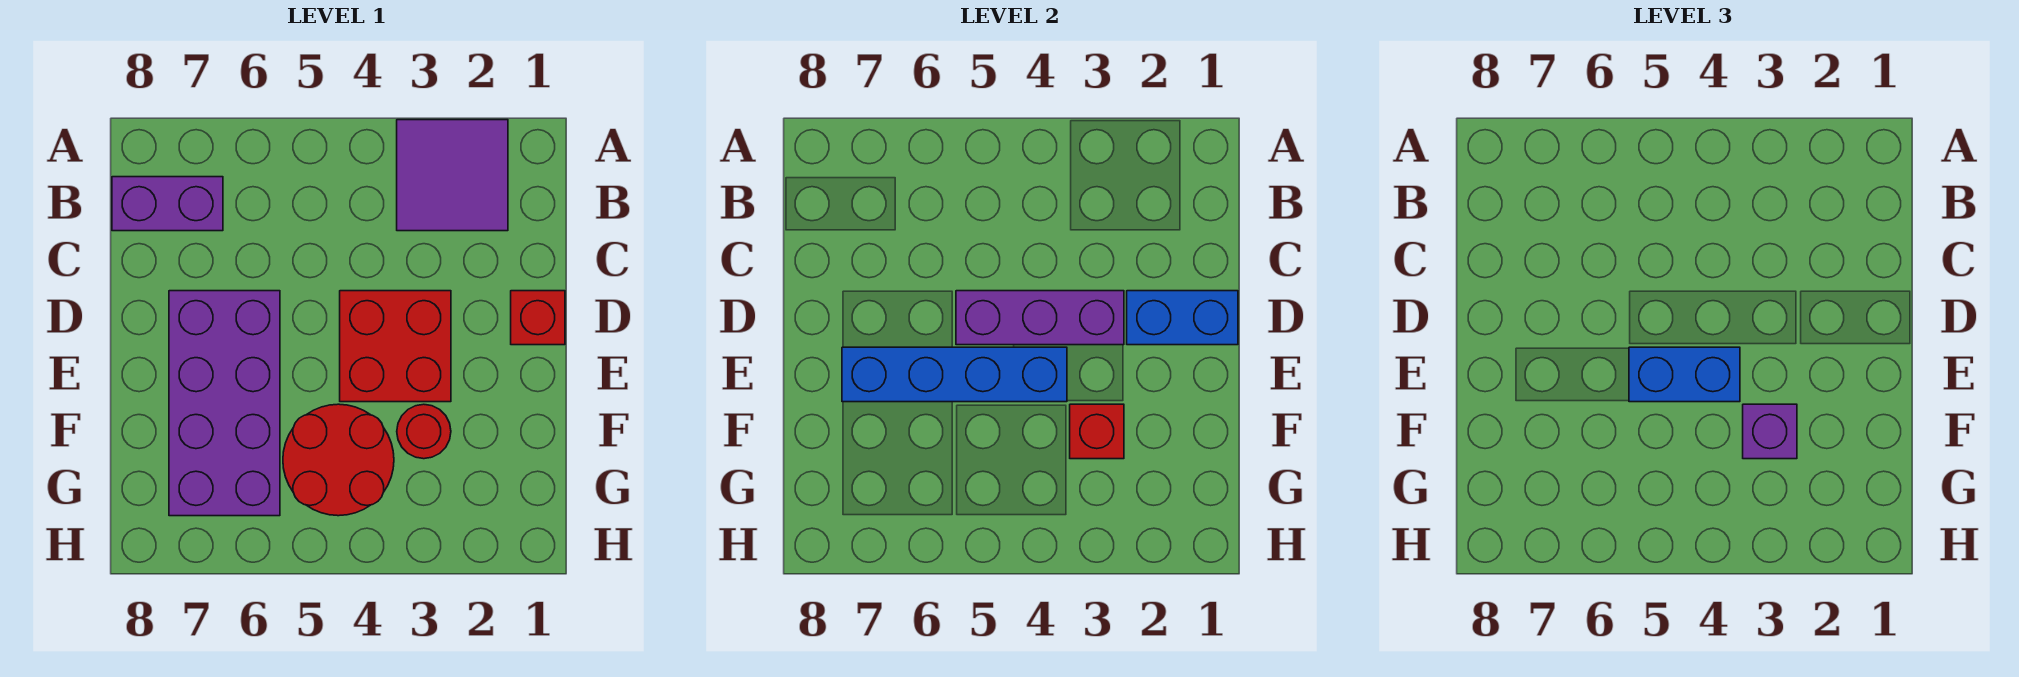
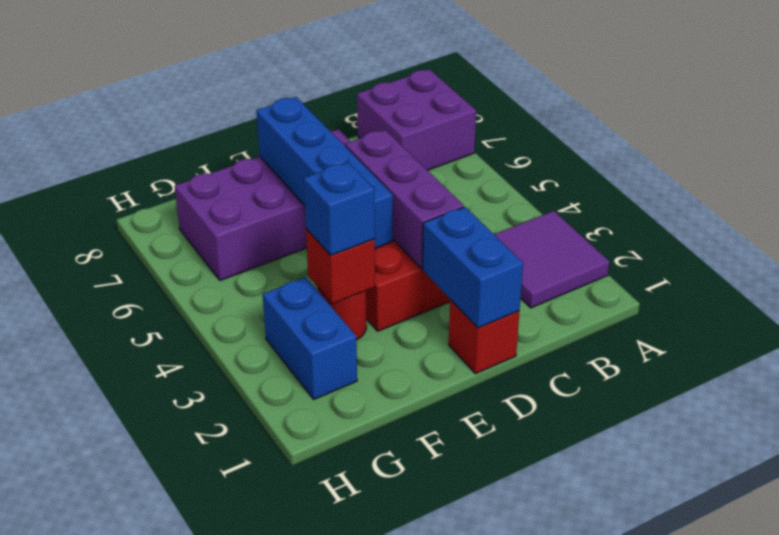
purple brick B7:B8 level 1 -> purple brick A7:B8 level 1
blue brick E4:E5 level 3 -> blue brick G2:G3 level 1
purple brick F3 level 3 -> blue brick F3 level 3
red round brick F4:G5 level 1 -> none

